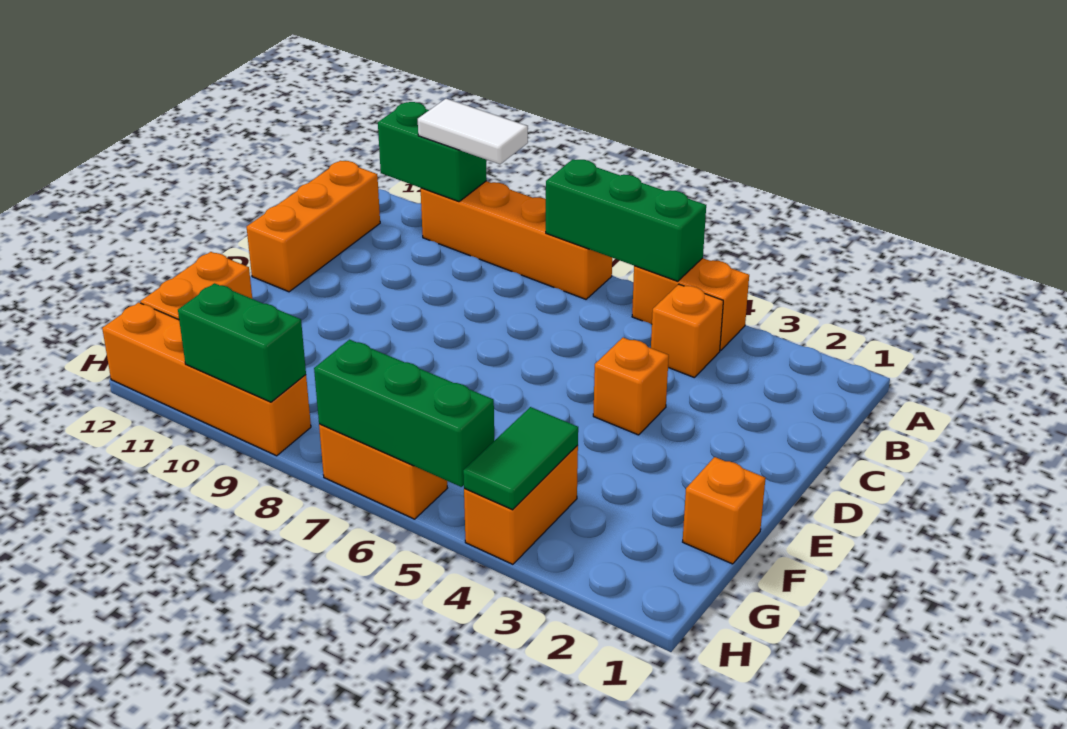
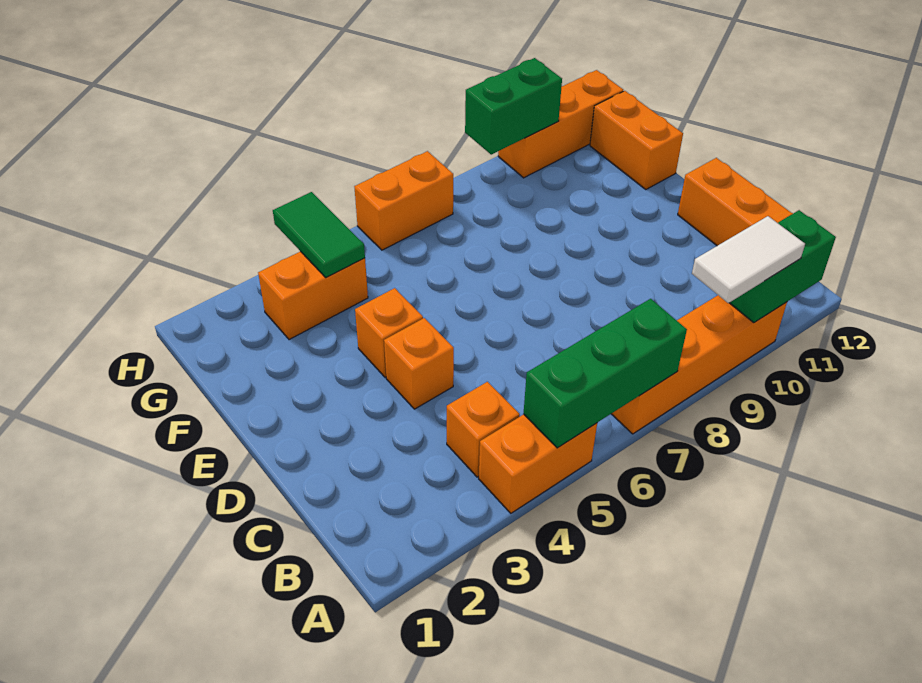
orange brick F1 level 1 -> orange brick E4 level 1
orange brick G4:H4 level 1 -> orange brick G3:G4 level 1
green brick H5:H7 level 2 -> none
orange brick H9:H12 level 1 -> orange brick H10:H12 level 1

